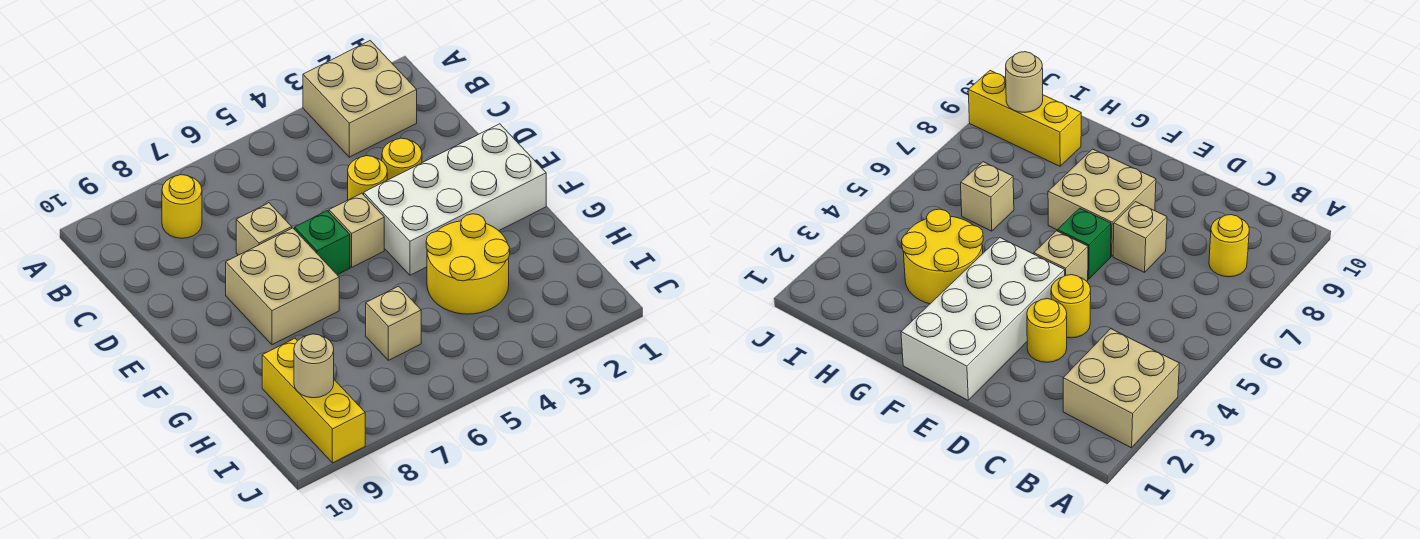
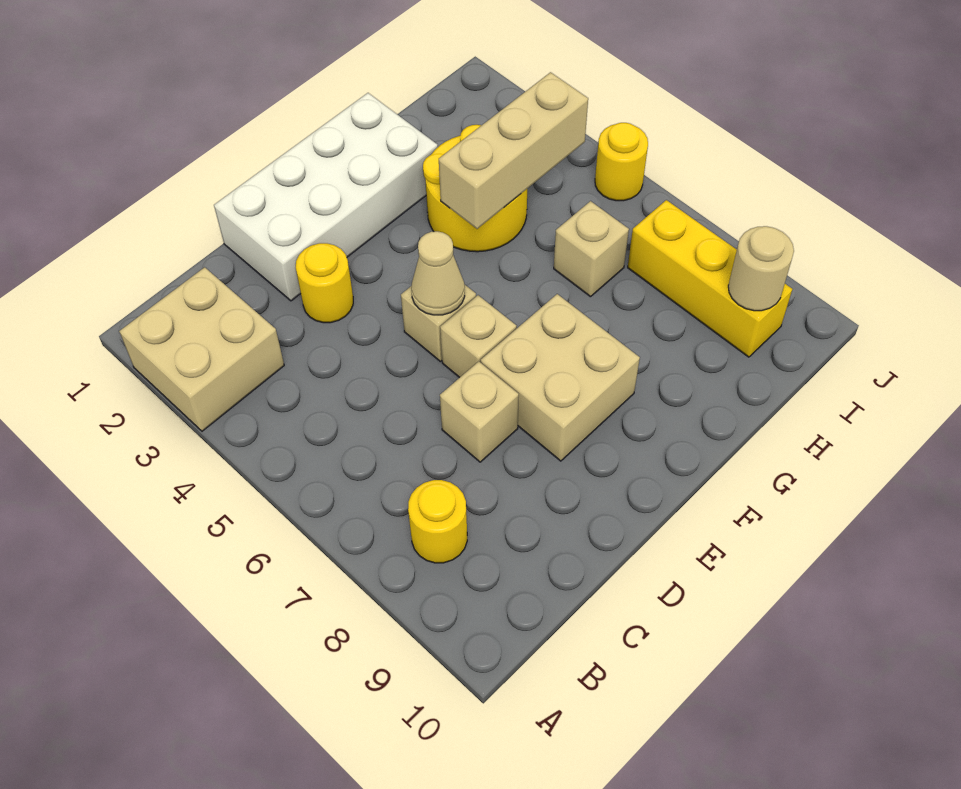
yellow round brick D4 level 1 -> yellow round brick J5 level 1
white brick E1:F4 level 1 -> white brick D1:G2 level 1
none -> tan cone E5 level 2
green brick E6 level 1 -> tan brick E6 level 1
none -> tan brick G4:I4 level 2
yellow brick H9:J9 level 1 -> yellow brick I7:I9 level 1

